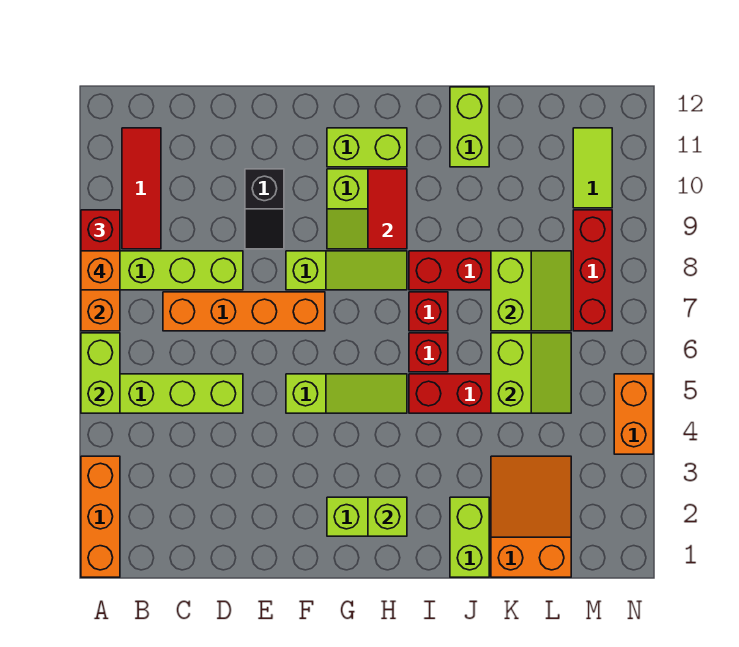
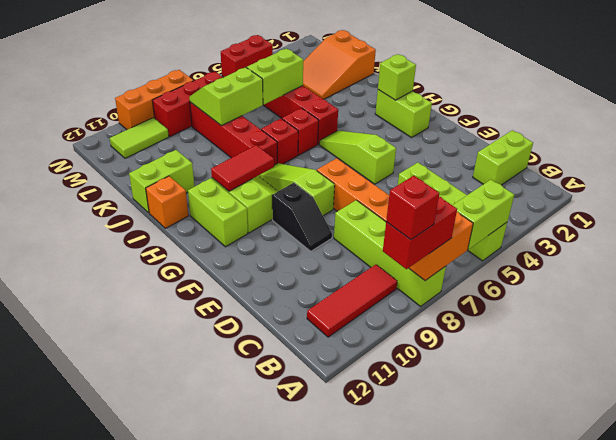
orange brick A1:A3 level 1 -> orange brick N8:N10 level 1
orange brick A8 level 4 -> orange brick I12 level 1
none -> red brick A9 level 4
black slope E9:E10 level 1 top 10 -> black slope E9:F9 level 1 top F
lime brick J1:J2 level 1 -> lime brick C1:C2 level 1
orange brick N4:N5 level 1 -> red brick N4:N5 level 1

